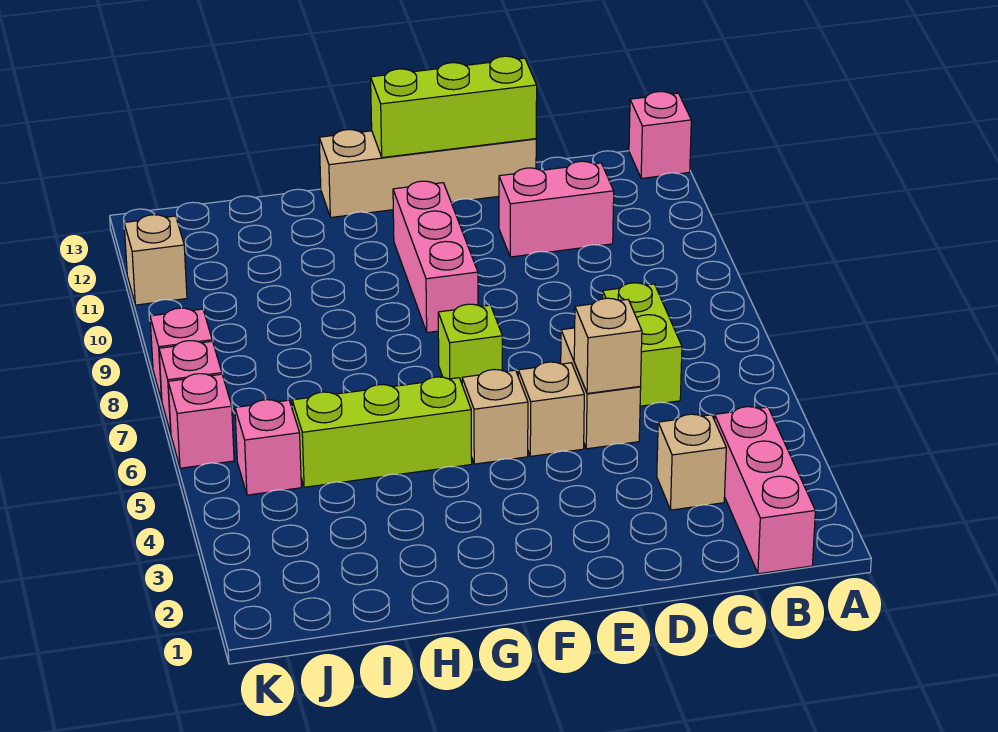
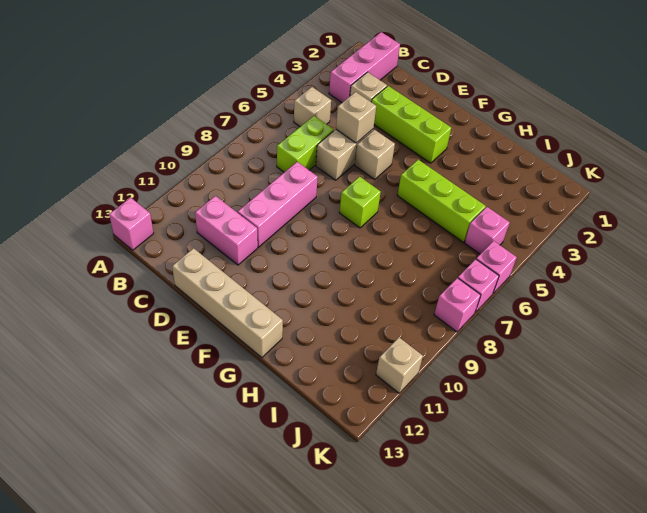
lime brick D13:F13 level 2 -> lime brick D3:F3 level 1
tan brick F5 level 1 -> tan brick B5 level 1
pink brick F9:F11 level 1 -> pink brick D8:D10 level 1

